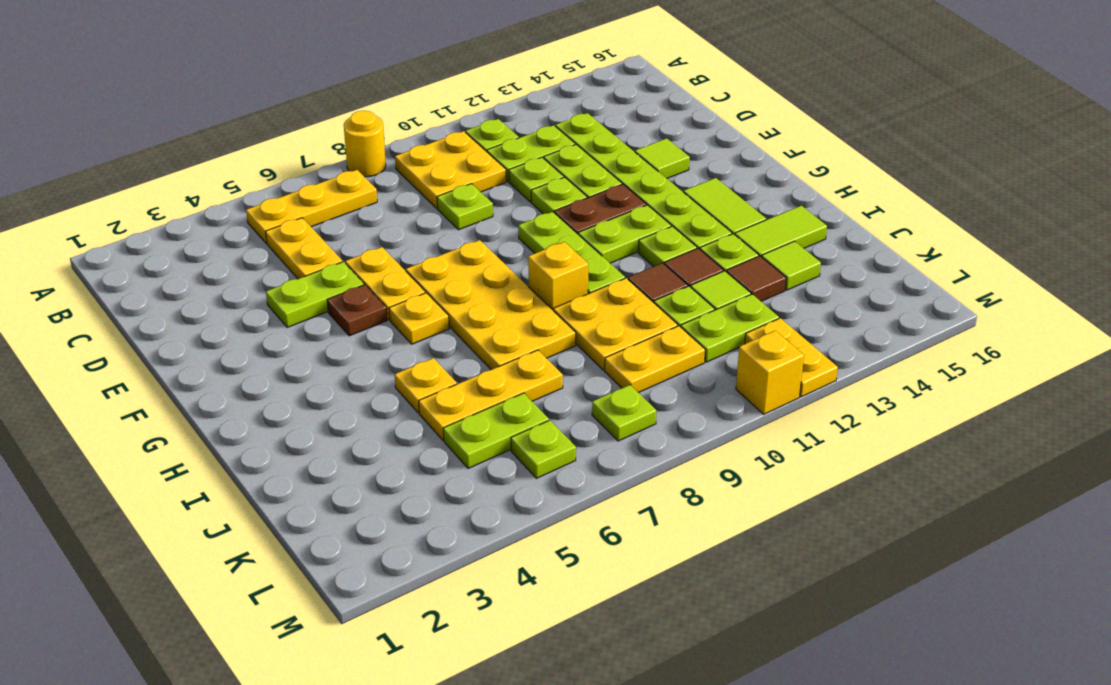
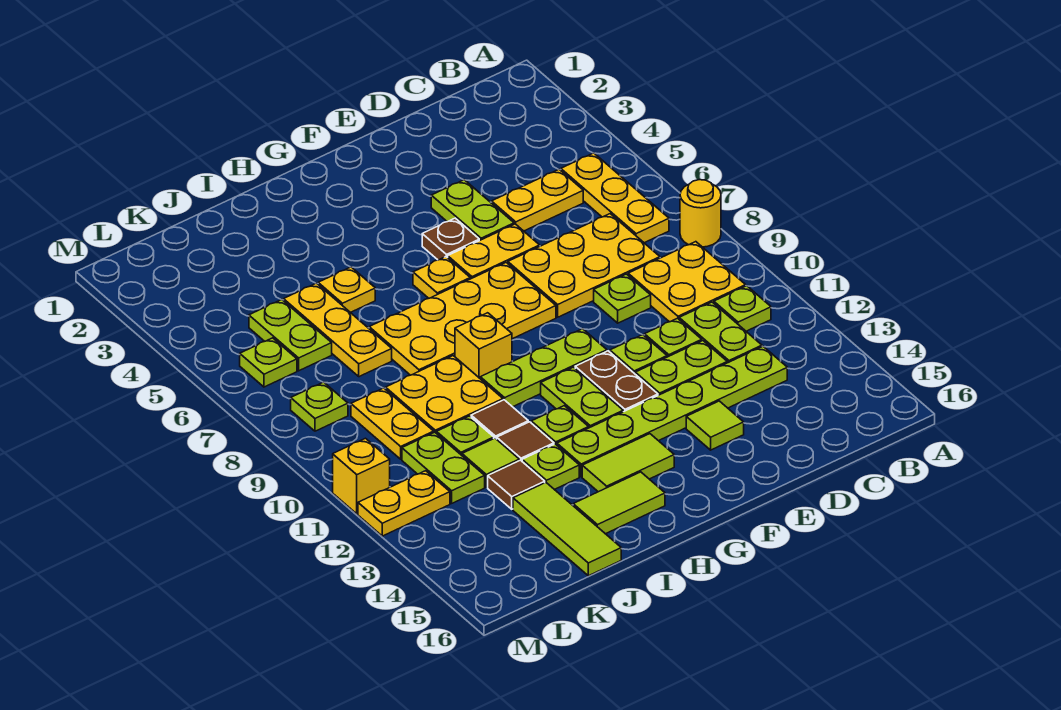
none -> yellow plate C7:E8 level 1
lime tile I14:I15 level 1 -> lime tile H15:I15 level 1
lime tile J14 level 1 -> lime tile J14:J16 level 1

